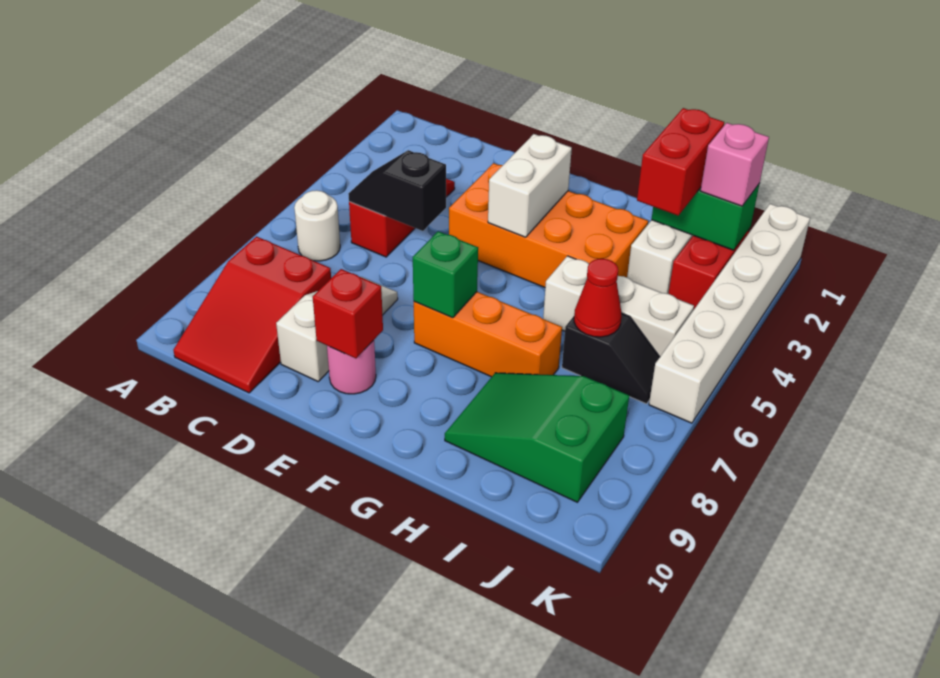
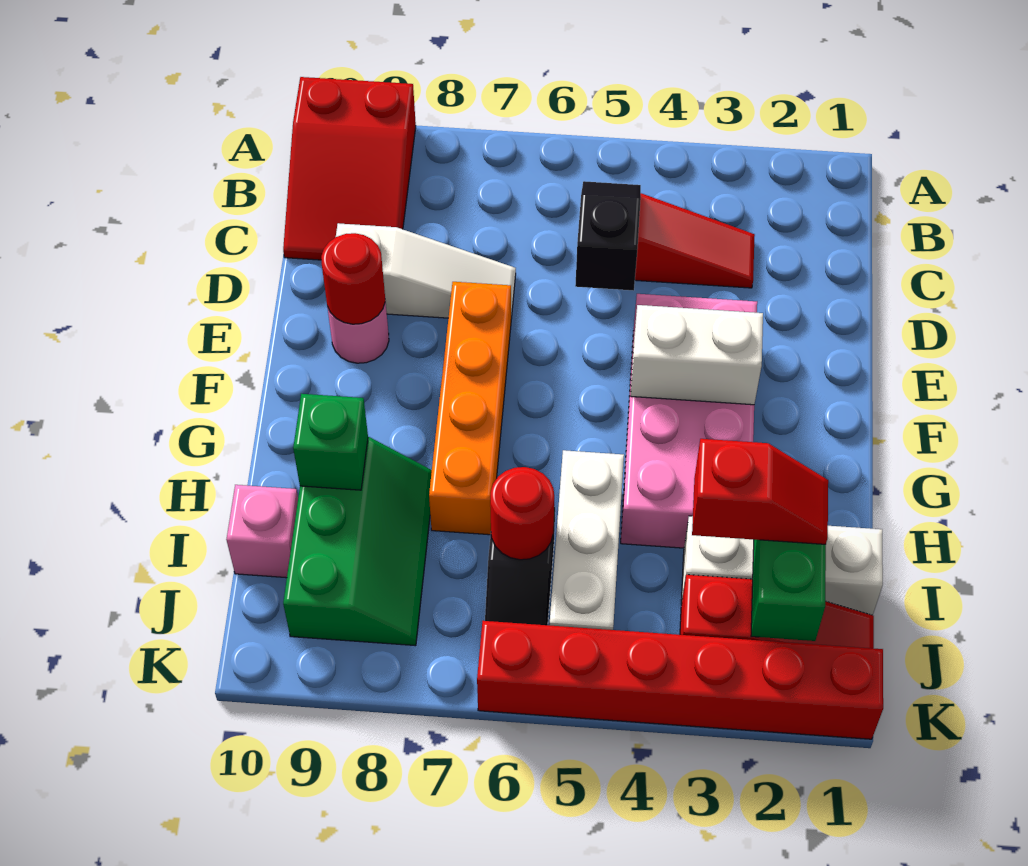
white round brick B6 level 1 -> none
red slope B8:C10 level 1 top 8 -> red slope A9:C10 level 1 top A
orange brick E3:H4 level 1 -> pink brick E3:H4 level 1
red brick E9 level 2 -> red round brick E9 level 2
orange brick F7:H7 level 1 -> orange brick E7:H7 level 1
green brick F7 level 2 -> green brick H9 level 2
green slope H8:J9 level 1 top J -> green slope H8:J9 level 1 top 9
red brick I2:I3 level 3 -> red slope I2:I3 level 3 top 3
red cone I6 level 2 -> red round brick I6 level 2
pink brick J2 level 3 -> pink brick I10 level 1
white brick K1:K6 level 1 -> red brick K1:K6 level 1

